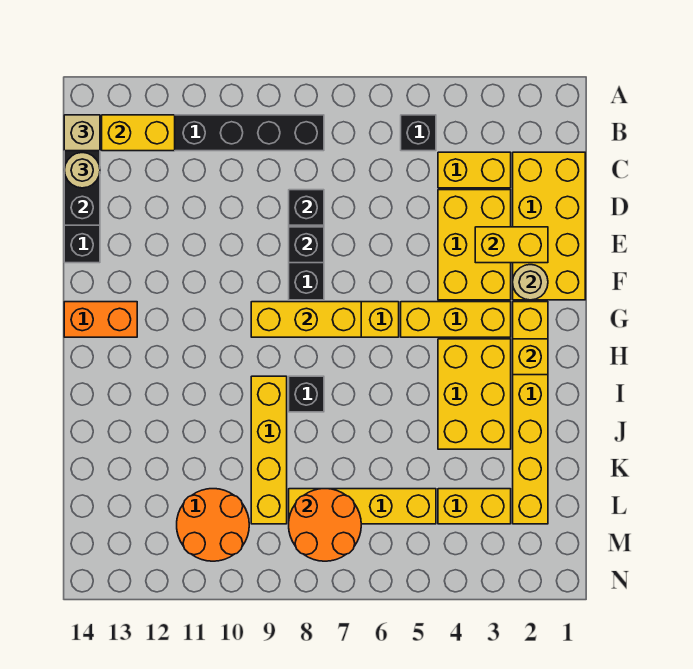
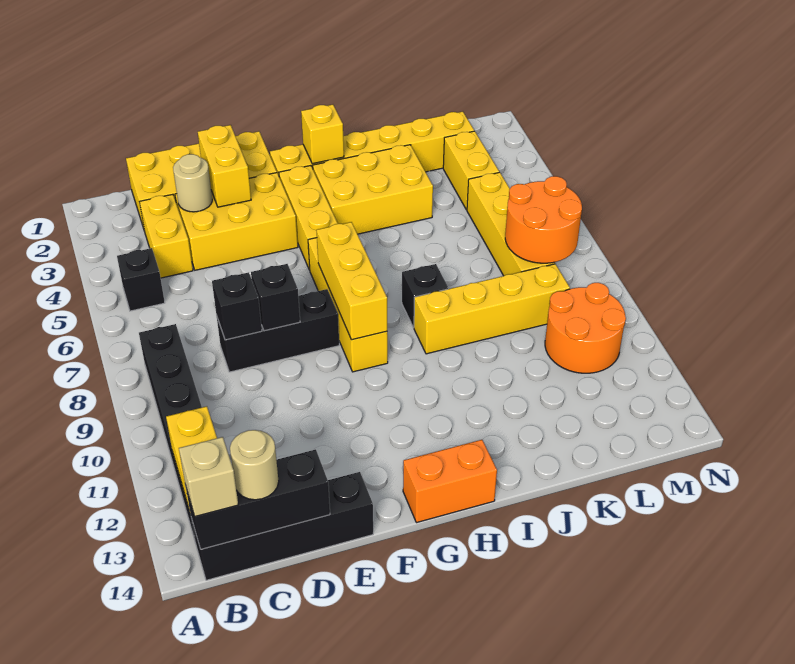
tan round brick F2 level 2 -> tan round brick D3 level 2
orange brick G13:G14 level 1 -> orange brick G14:H14 level 1

